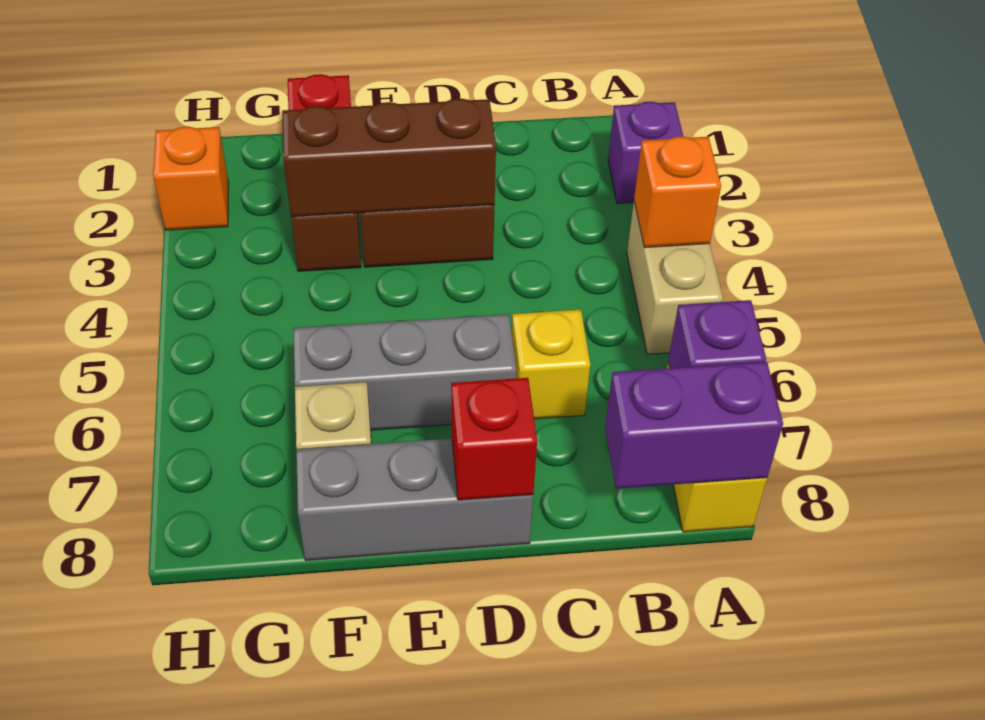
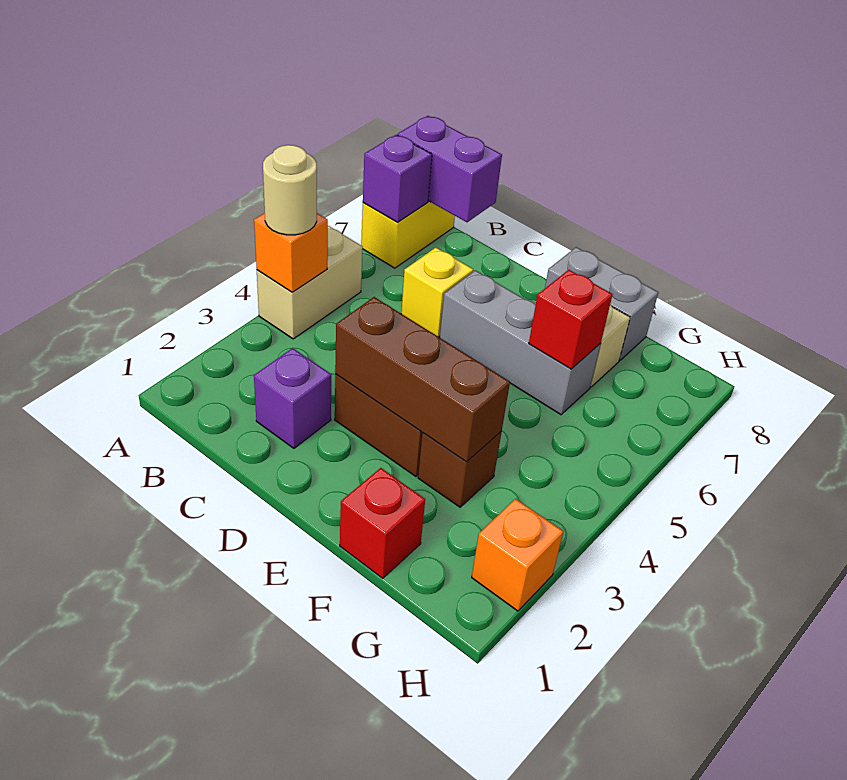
purple brick A2 level 1 -> purple brick C2 level 1
none -> tan round brick A4 level 3
grey brick D8:F8 level 1 -> grey brick E8:F8 level 1
red brick D8 level 2 -> red brick F6 level 2

